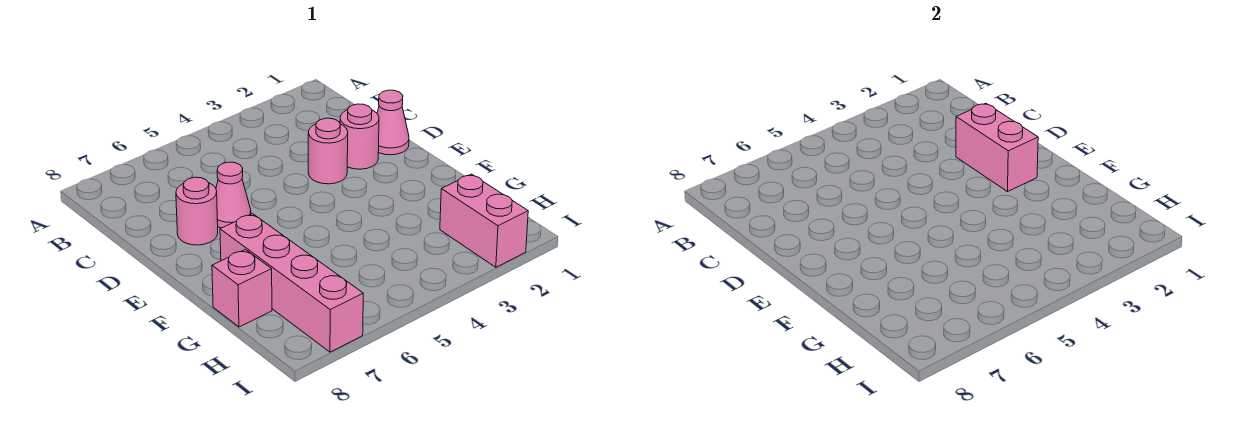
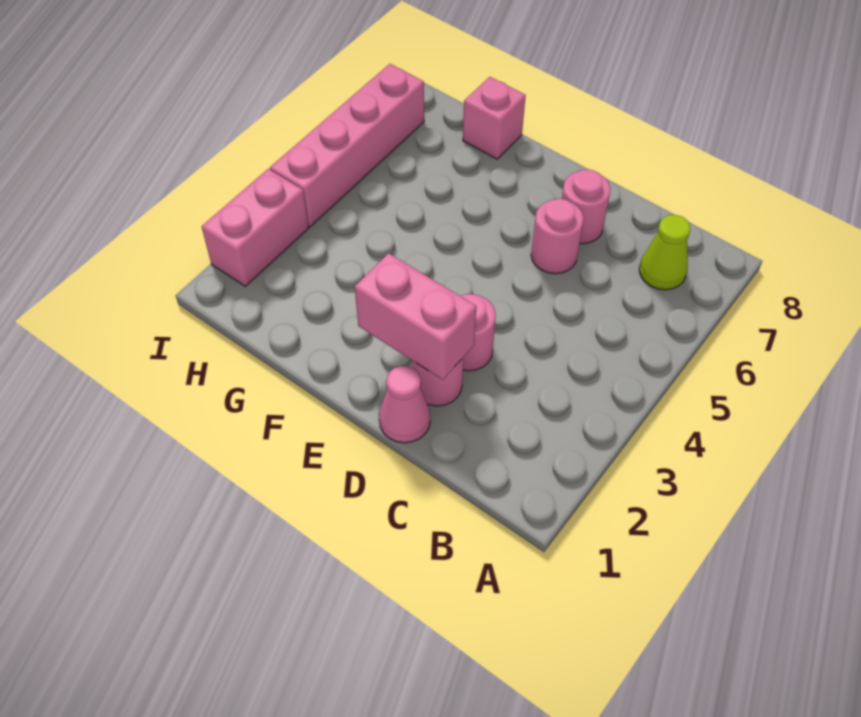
none -> lime cone B7 level 1
pink cone D6 level 1 -> pink round brick D6 level 1
pink brick F7:I7 level 1 -> pink brick I4:I7 level 1
pink brick H2:I2 level 1 -> pink brick I2:I3 level 1

